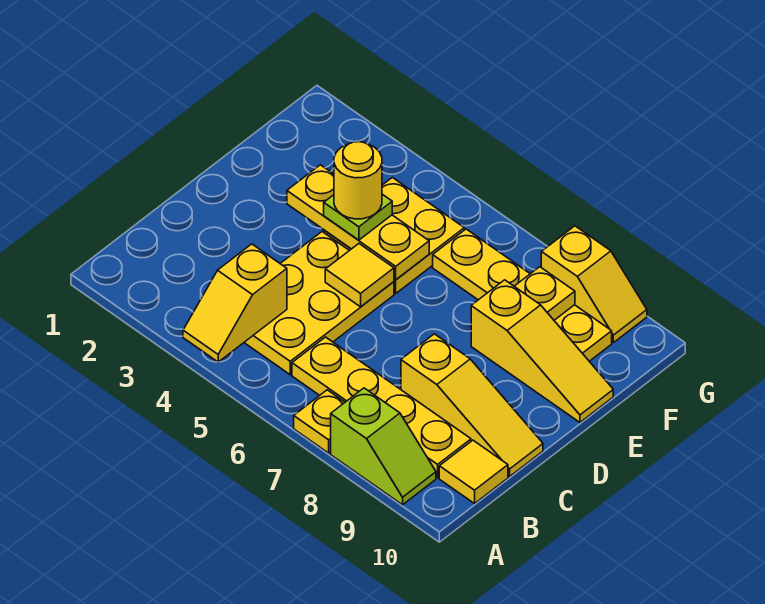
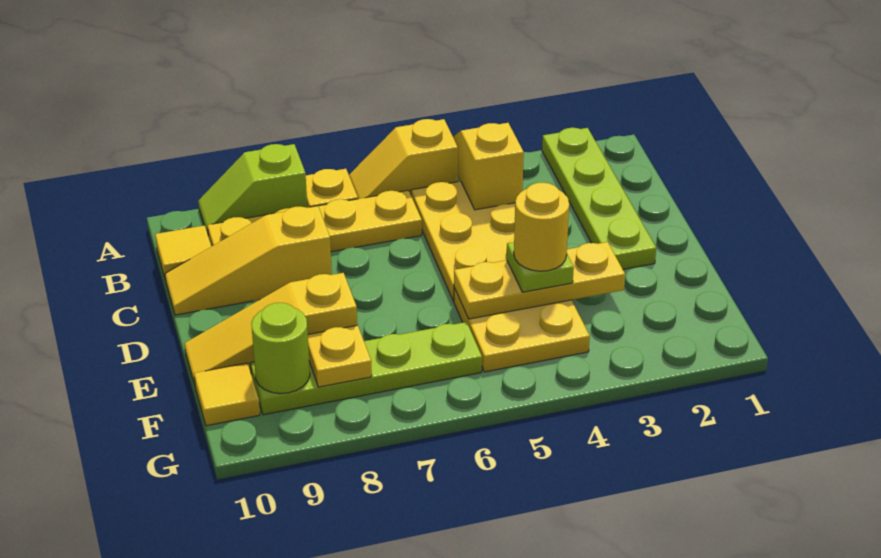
none -> lime plate A2:D2 level 1
yellow tile D5 level 2 -> yellow tile F10 level 1
yellow plate F6:F9 level 1 -> lime plate F6:F9 level 1
none -> lime round brick F9 level 2
yellow slope G8:G9 level 1 top 8 -> yellow slope A5:A6 level 1 top 5

